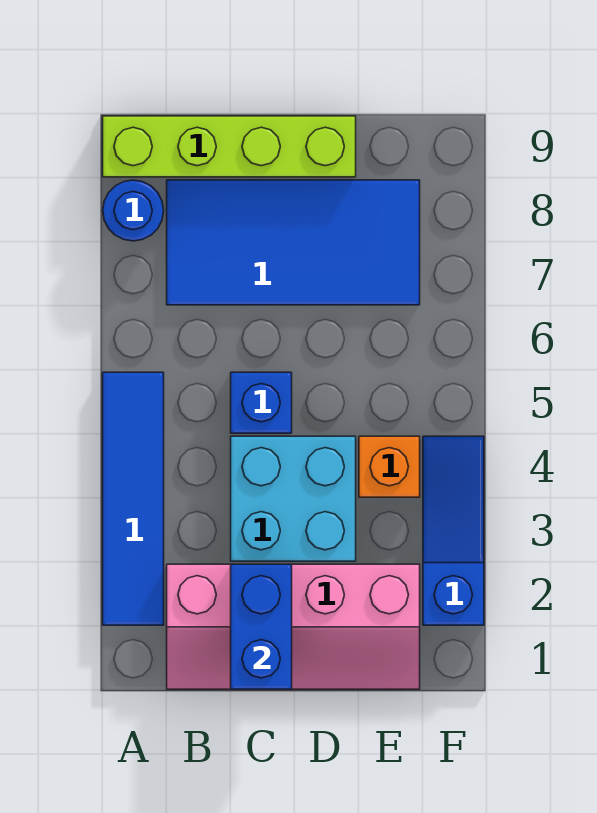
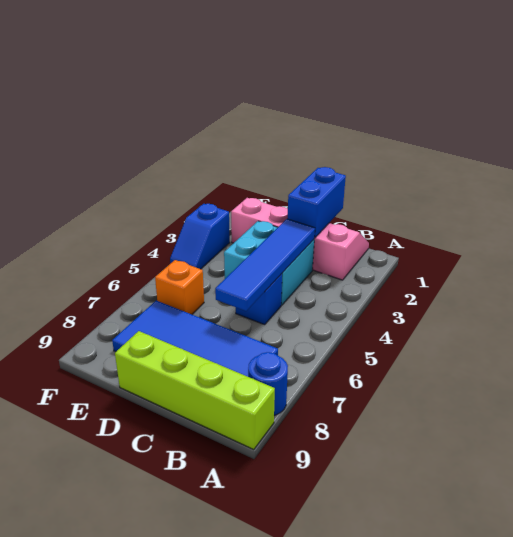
blue tile A2:A5 level 1 -> blue tile C3:C6 level 2
orange brick E4 level 1 -> orange brick E6 level 1
blue slope F2:F4 level 1 top 2 -> blue slope F3:F4 level 1 top 3

